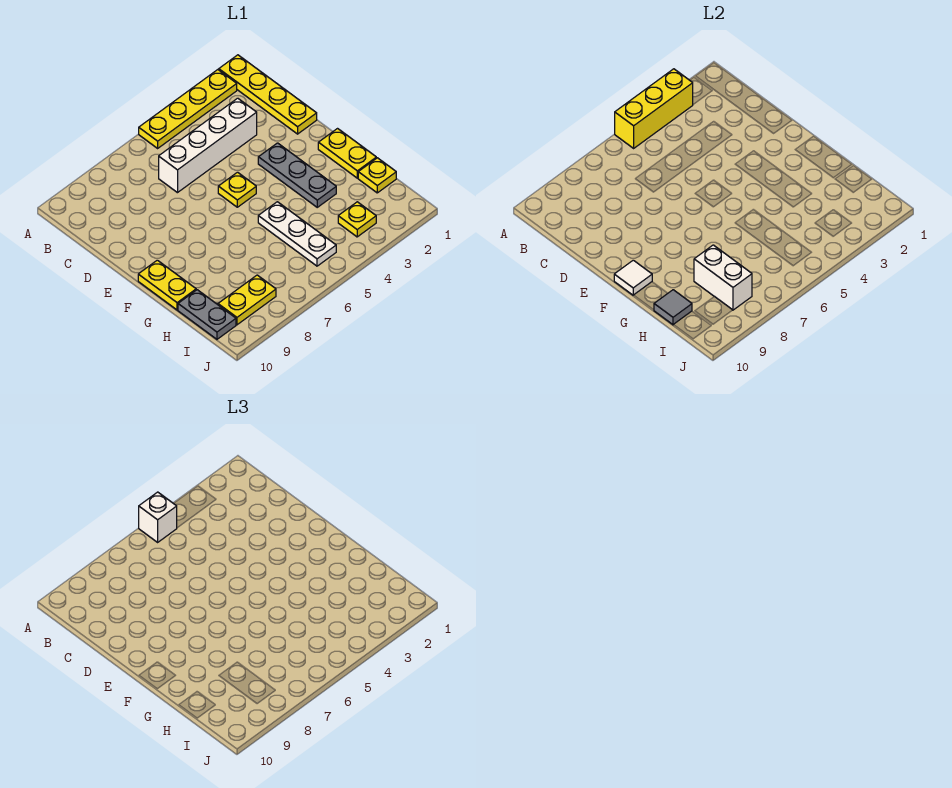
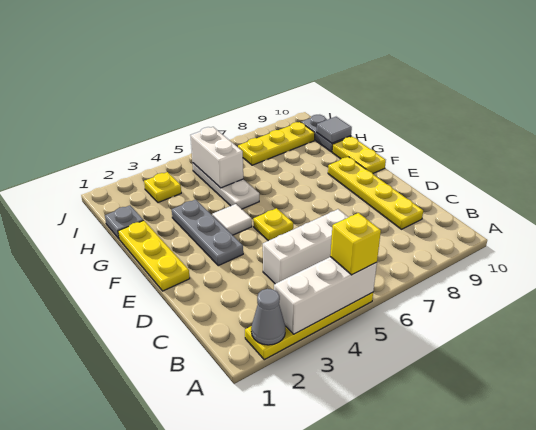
yellow plate A1:D1 level 1 -> yellow plate C9:F9 level 1
none -> grey cone A2 level 2
yellow brick A3:A5 level 2 -> white brick A3:A5 level 2
white brick A5 level 3 -> yellow brick A5 level 3
white brick C3:C6 level 1 -> white brick C4:C6 level 1
yellow plate F1:G1 level 1 -> yellow plate E1:G1 level 1
white tile F10 level 2 -> white tile F4 level 1
yellow plate H1 level 1 -> grey plate H1 level 1
white brick H8:I8 level 2 -> white brick H5:I5 level 2
yellow plate I8:I9 level 1 -> yellow plate I7:I9 level 1

